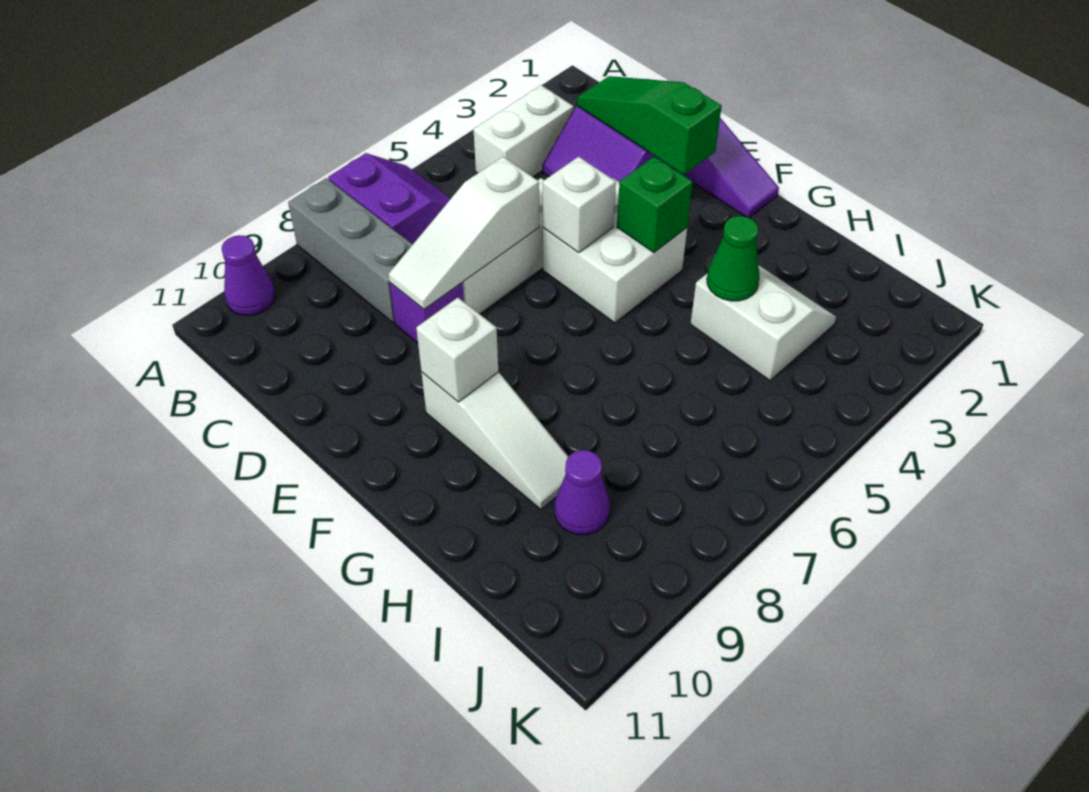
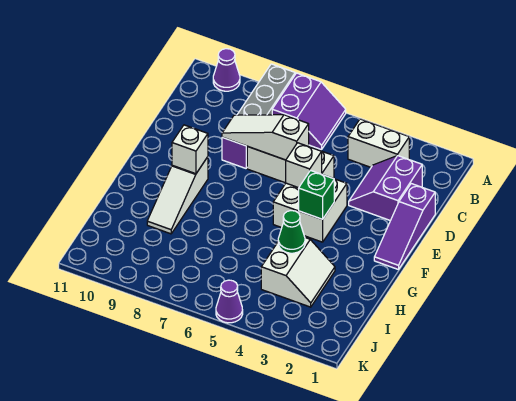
green slope C2:E2 level 2 top E -> none
purple cone I9 level 1 -> purple cone K5 level 1

